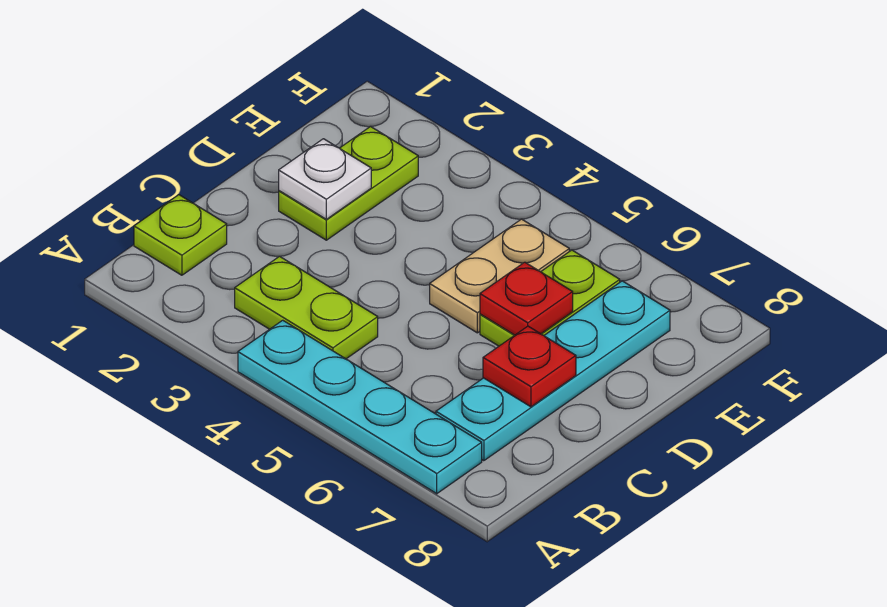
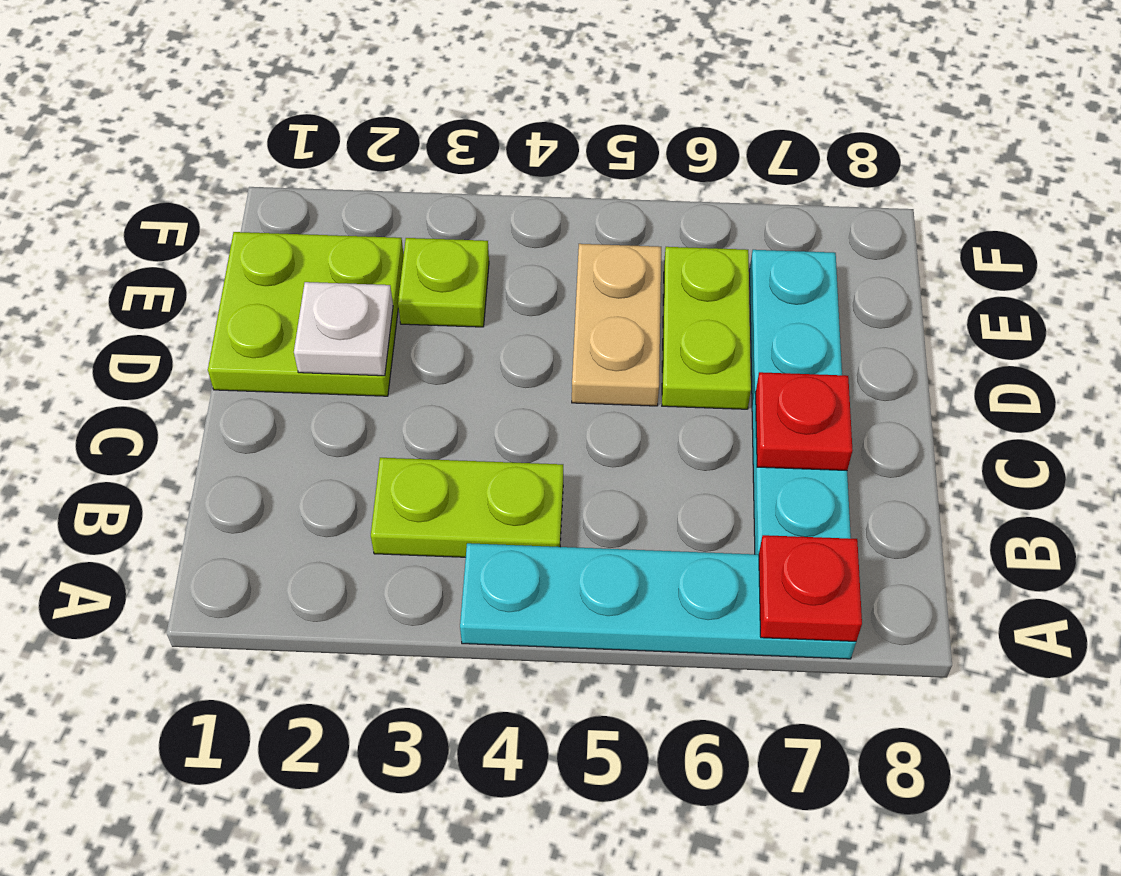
lime plate B1 level 1 -> lime plate E3 level 1
lime plate D2:E2 level 1 -> lime plate D1:E2 level 1
red plate D6 level 2 -> red plate A7 level 2

